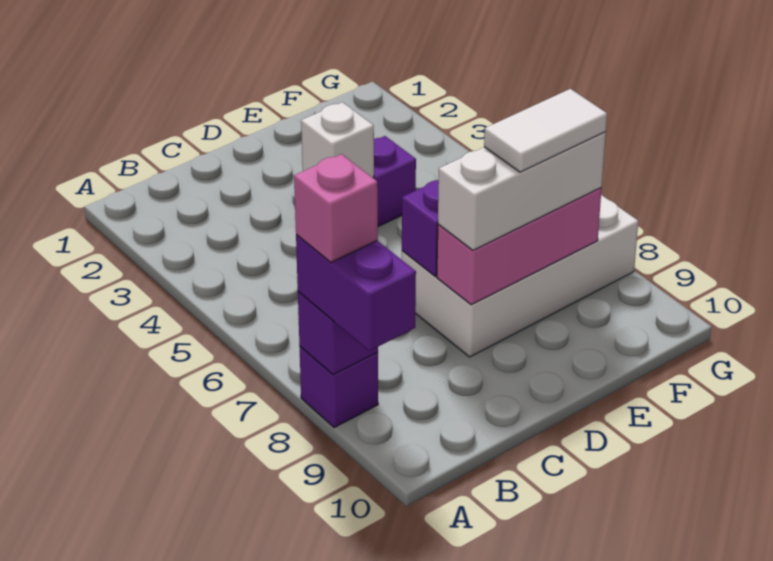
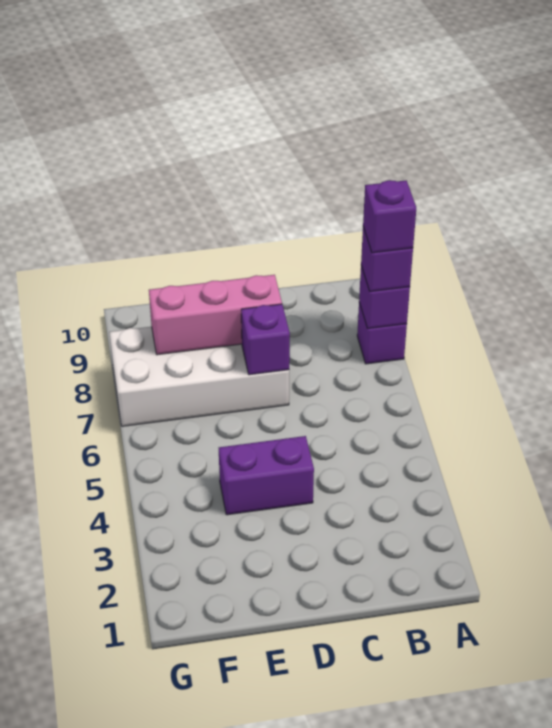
purple brick A8:A9 level 3 -> purple brick A8 level 3
pink brick A8 level 4 -> purple brick A8 level 4
white brick D4 level 2 -> none
white brick D8:F8 level 3 -> none
white tile E8:F8 level 4 -> none

